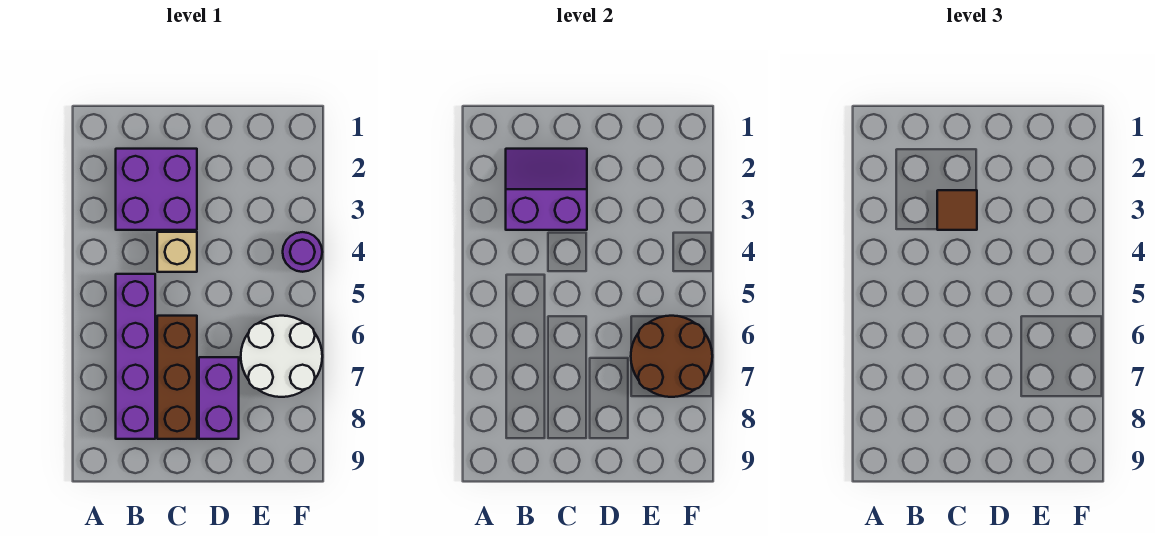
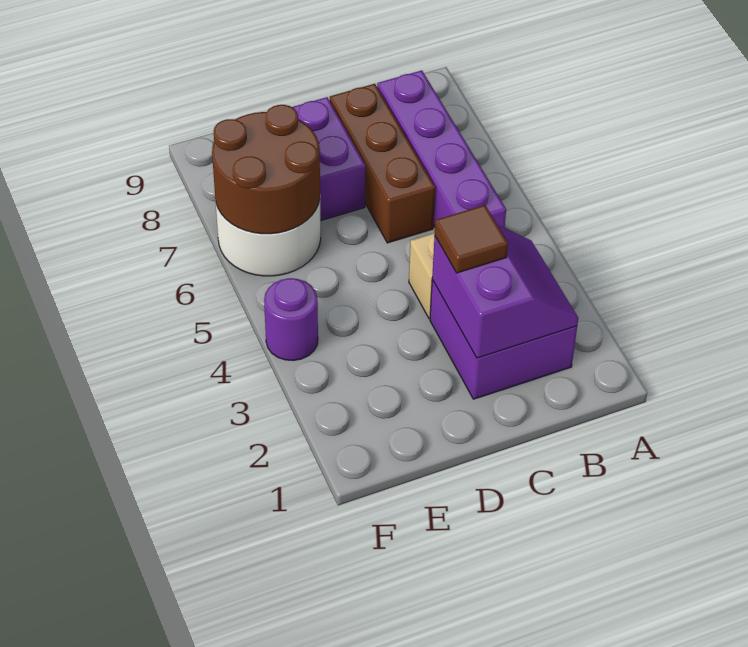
purple slope B2:C3 level 2 top 3 -> purple slope B2:C3 level 2 top C

